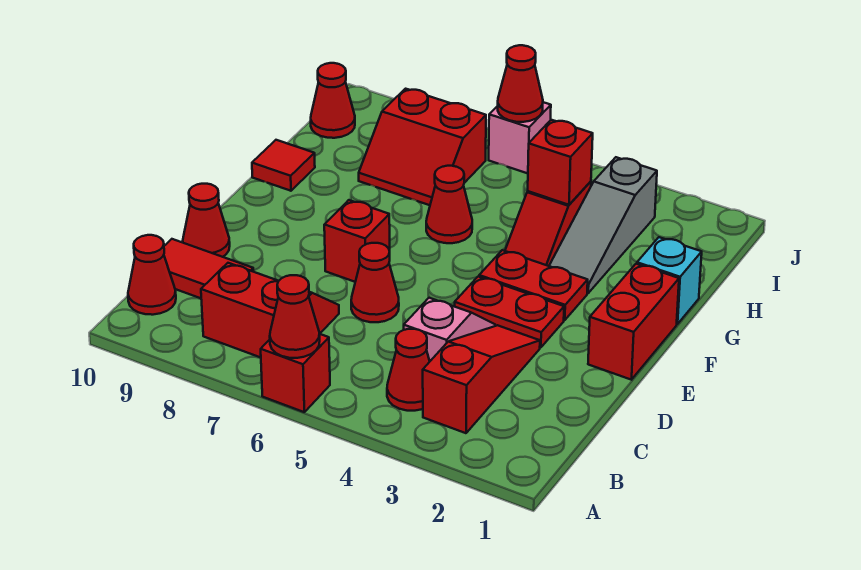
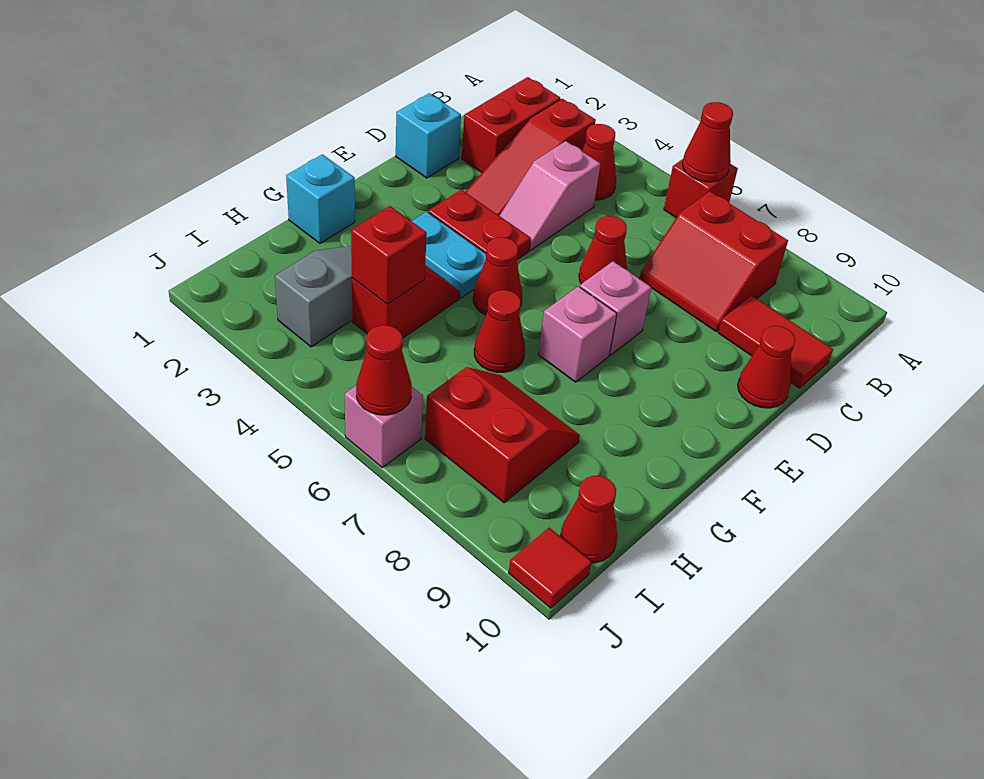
red cone B10 level 1 -> red cone F5 level 1
none -> cyan brick D1 level 1
red brick E1:F1 level 1 -> red brick B2:C2 level 1
red brick E7 level 1 -> pink brick E7 level 1
red plate F3:F4 level 1 -> cyan plate F3:F4 level 1
none -> pink brick F7 level 1
red tile G10 level 1 -> red tile J10 level 1

